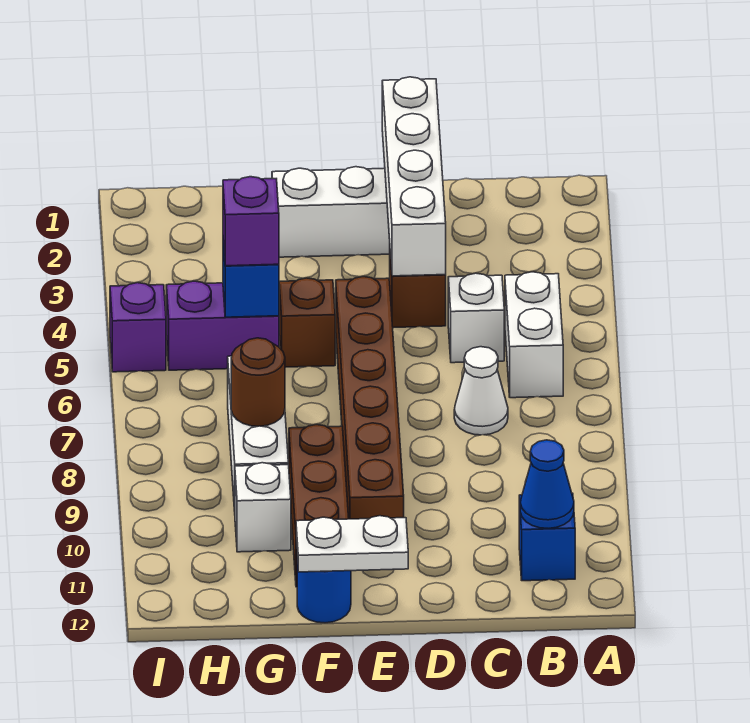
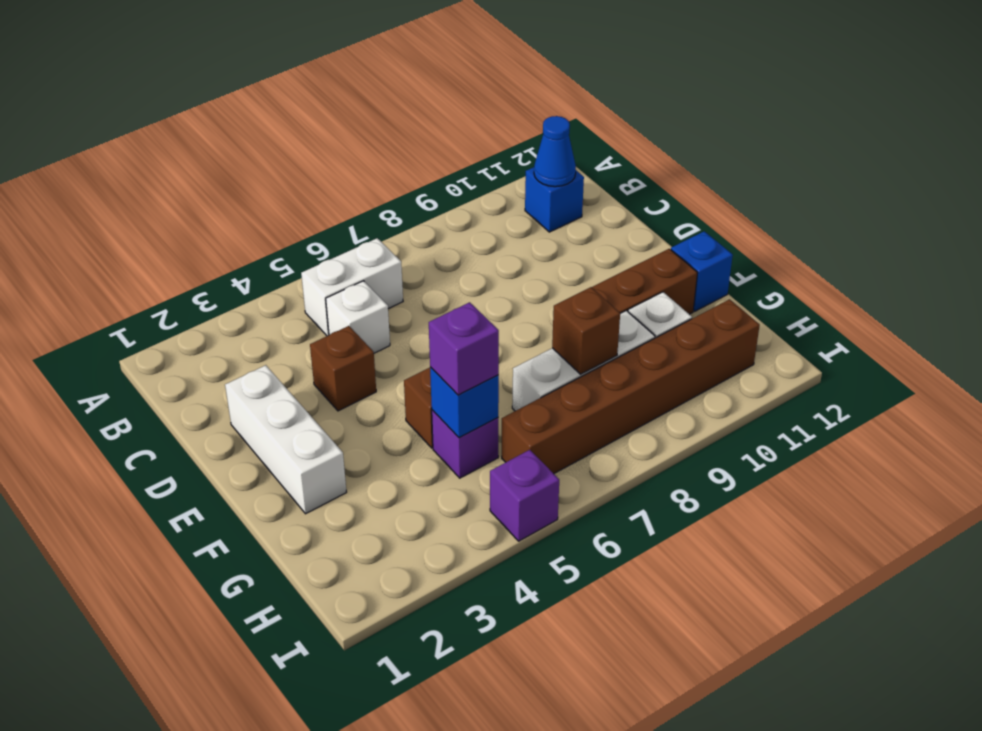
white cone C7 level 1 -> none
white brick D1:D4 level 2 -> none
brown brick E5:E10 level 1 -> brown brick H6:H11 level 1
white plate E12:F12 level 2 -> none
blue round brick F12 level 1 -> blue brick F12 level 1
purple brick G5:H5 level 1 -> purple brick G5 level 1
brown round brick G8 level 2 -> brown brick G8 level 2

